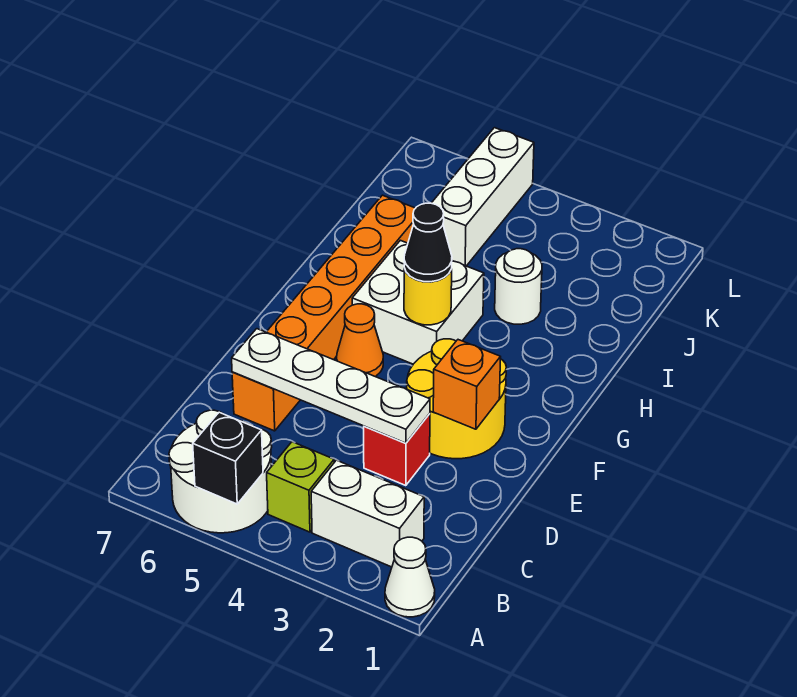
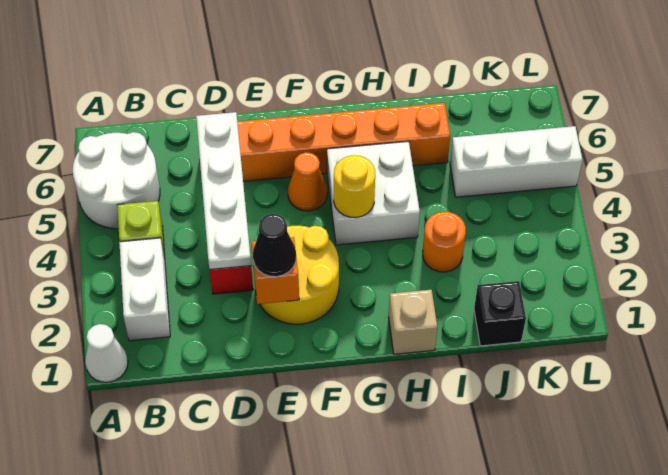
black brick A5 level 2 -> black brick J1 level 1
black cone G4 level 3 -> black cone E2 level 3
none -> tan brick H1 level 1
white round brick I3 level 1 -> orange round brick I3 level 1

